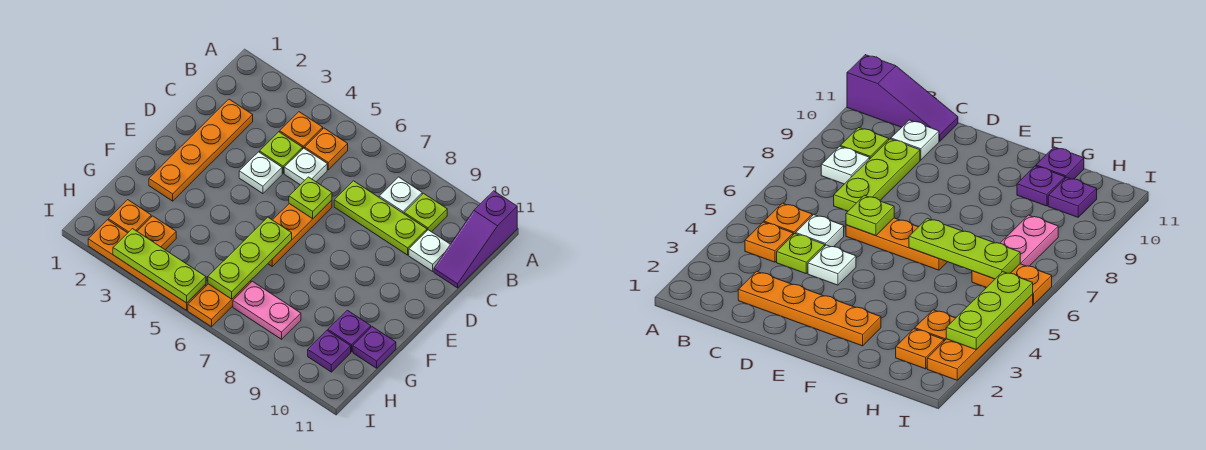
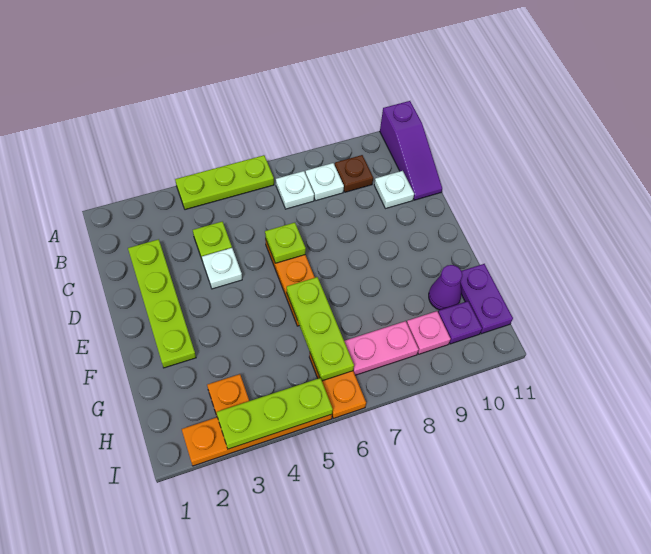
orange plate B4 level 1 -> none
orange plate B5 level 1 -> none
lime plate B9 level 1 -> brown plate B9 level 1
orange plate C2:F2 level 1 -> lime plate C2:F2 level 1
white plate C5 level 1 -> white plate B7 level 1
lime plate C7:C9 level 1 -> lime plate A4:A6 level 1
purple plate G10 level 1 -> purple cone G10 level 1
purple plate G11 level 1 -> purple plate G11:H11 level 1
orange plate H2 level 1 -> none
none -> pink plate H9 level 1

